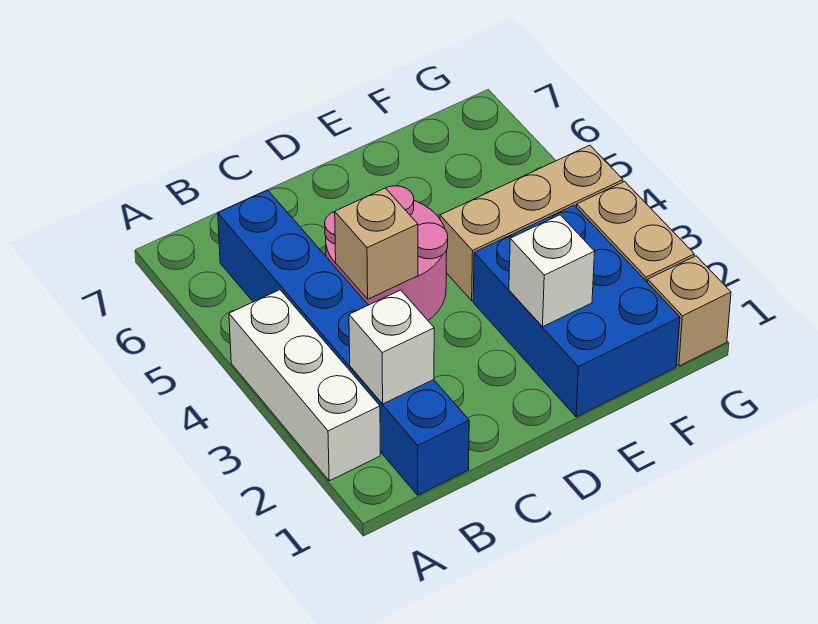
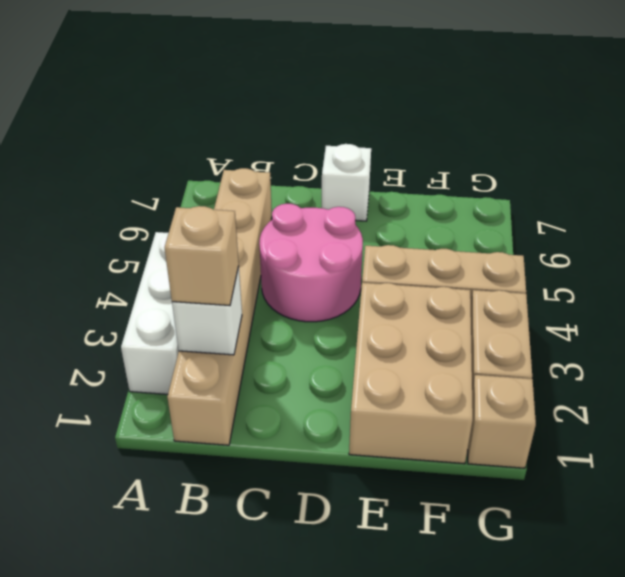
blue brick B1:B6 level 1 -> tan brick B1:B6 level 1
tan brick C4 level 2 -> tan brick B2 level 3
blue brick E1:F3 level 1 -> tan brick E1:F3 level 1
white brick E2 level 2 -> white brick D7 level 1

